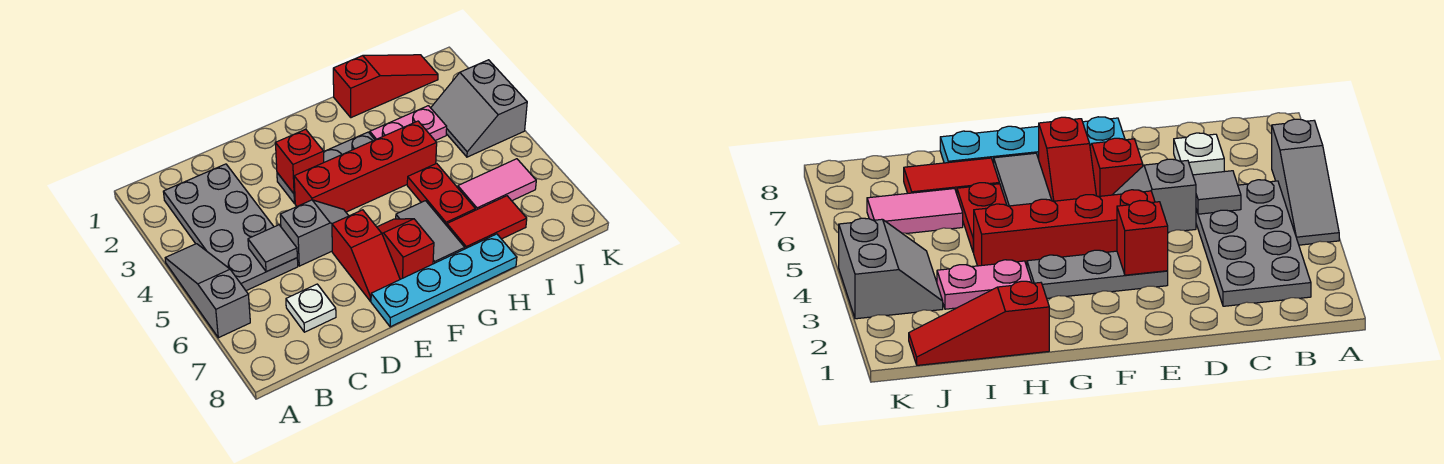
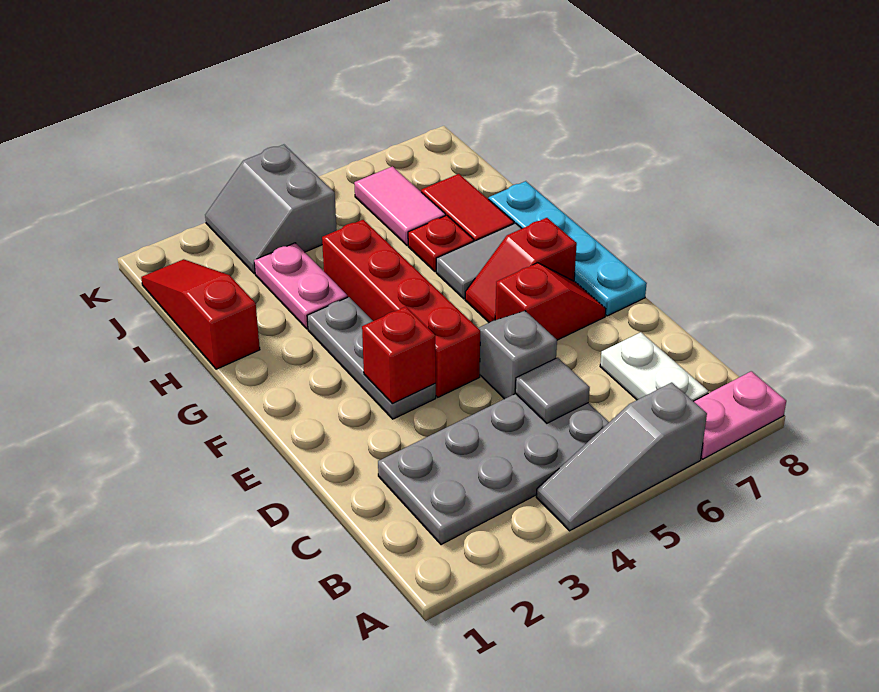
none -> pink plate A7:A8 level 1
white plate C7 level 1 -> white plate B7:C7 level 1
red plate H5:H6 level 1 -> red plate H6 level 1
grey slope J3:K4 level 1 top K -> grey slope J3:K4 level 1 top 4

